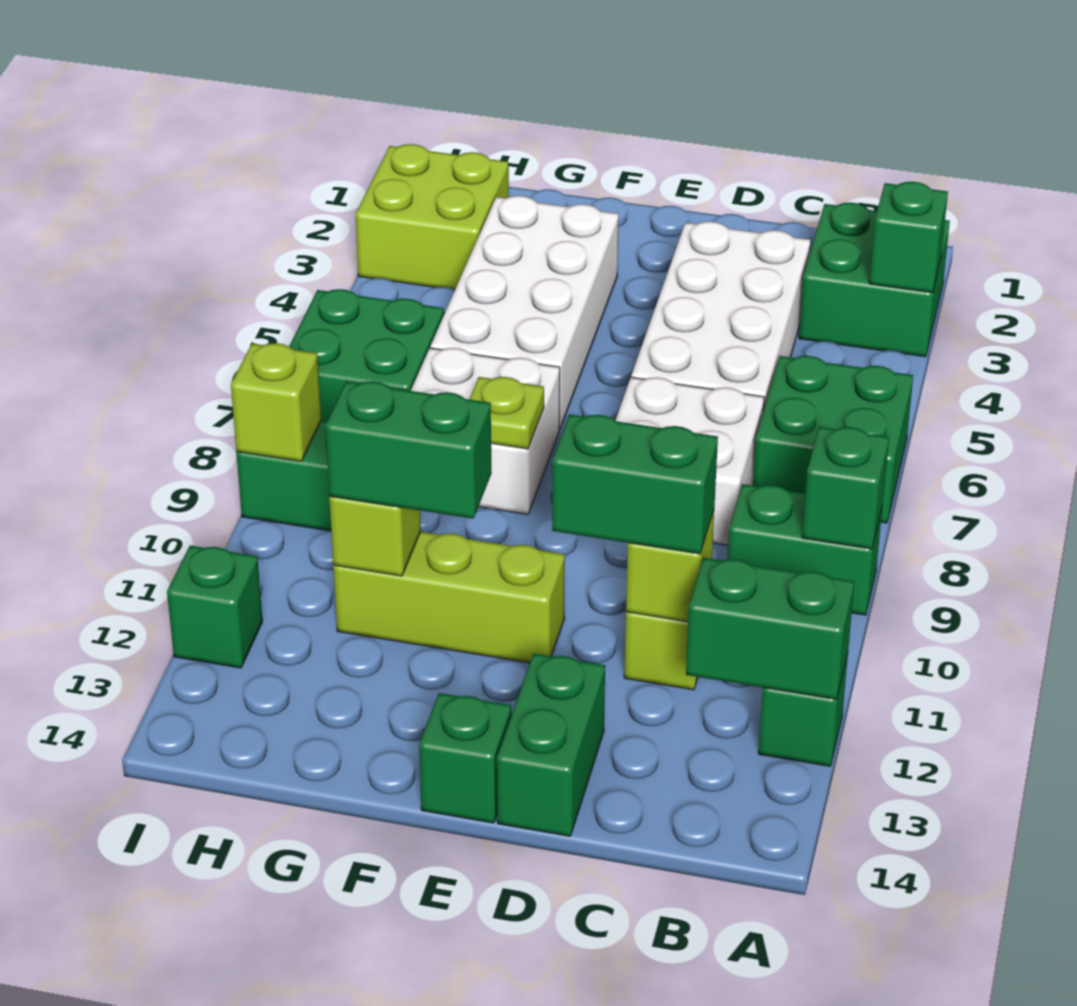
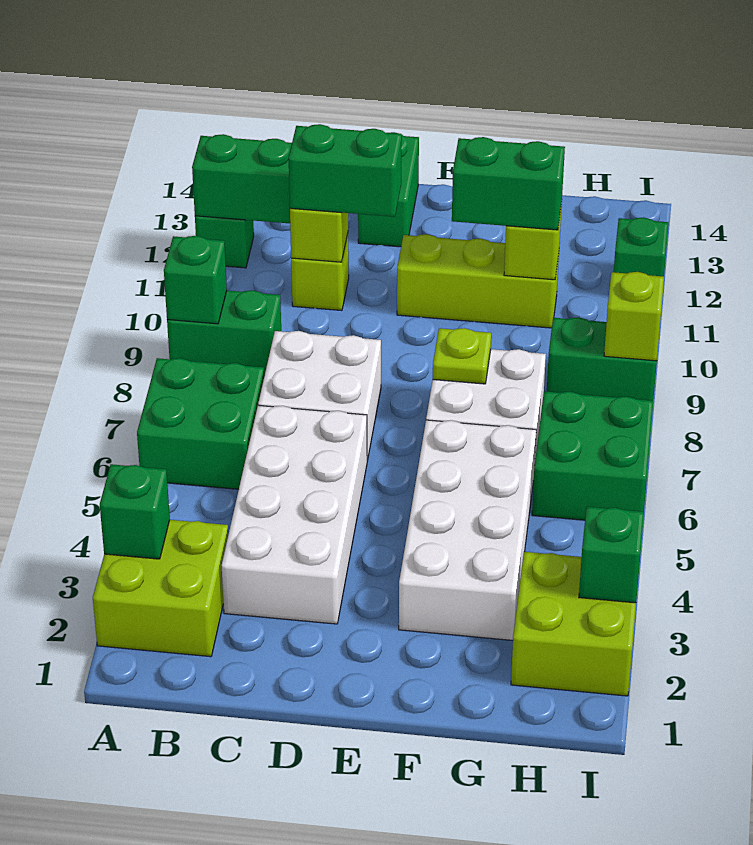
green brick A2:B3 level 1 -> lime brick A2:B3 level 1
green brick E14 level 1 -> green brick I3 level 2

